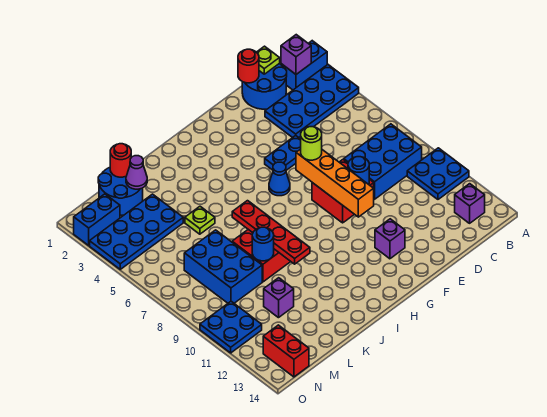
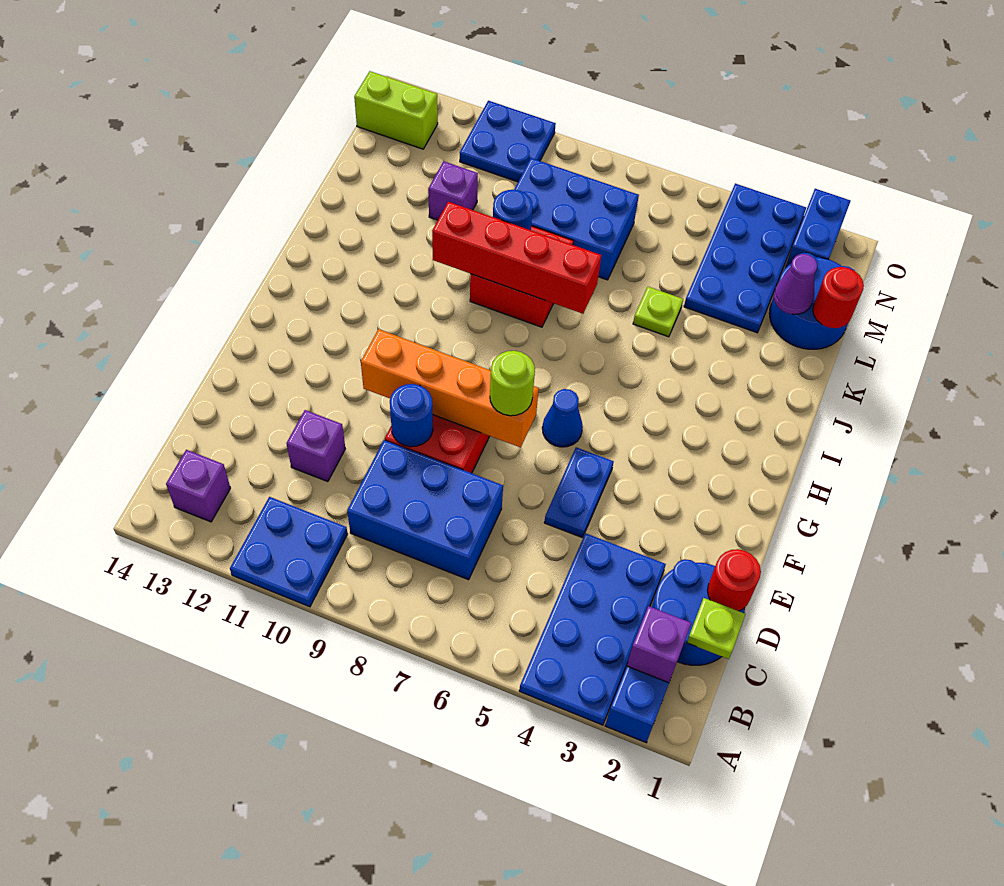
blue brick B8:D9 level 1 -> blue brick C7:D9 level 1
purple brick F12 level 1 -> purple brick D11 level 1
red plate J7:J10 level 2 -> red brick J7:J10 level 2
red brick N13:N14 level 1 -> lime brick N13:N14 level 1

